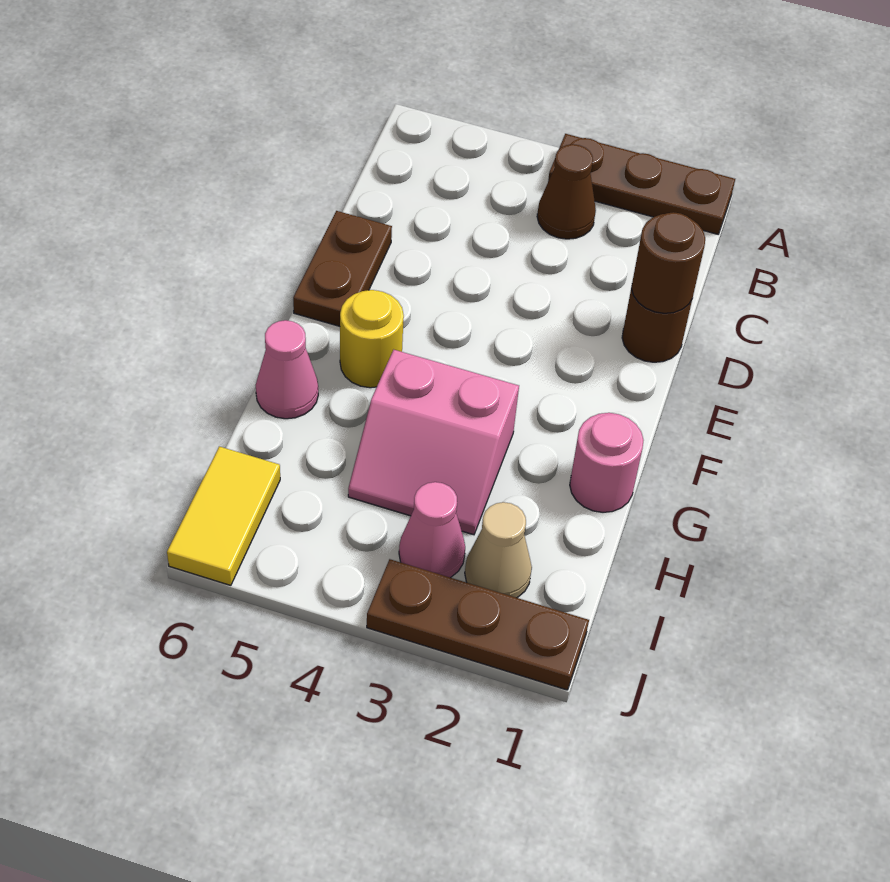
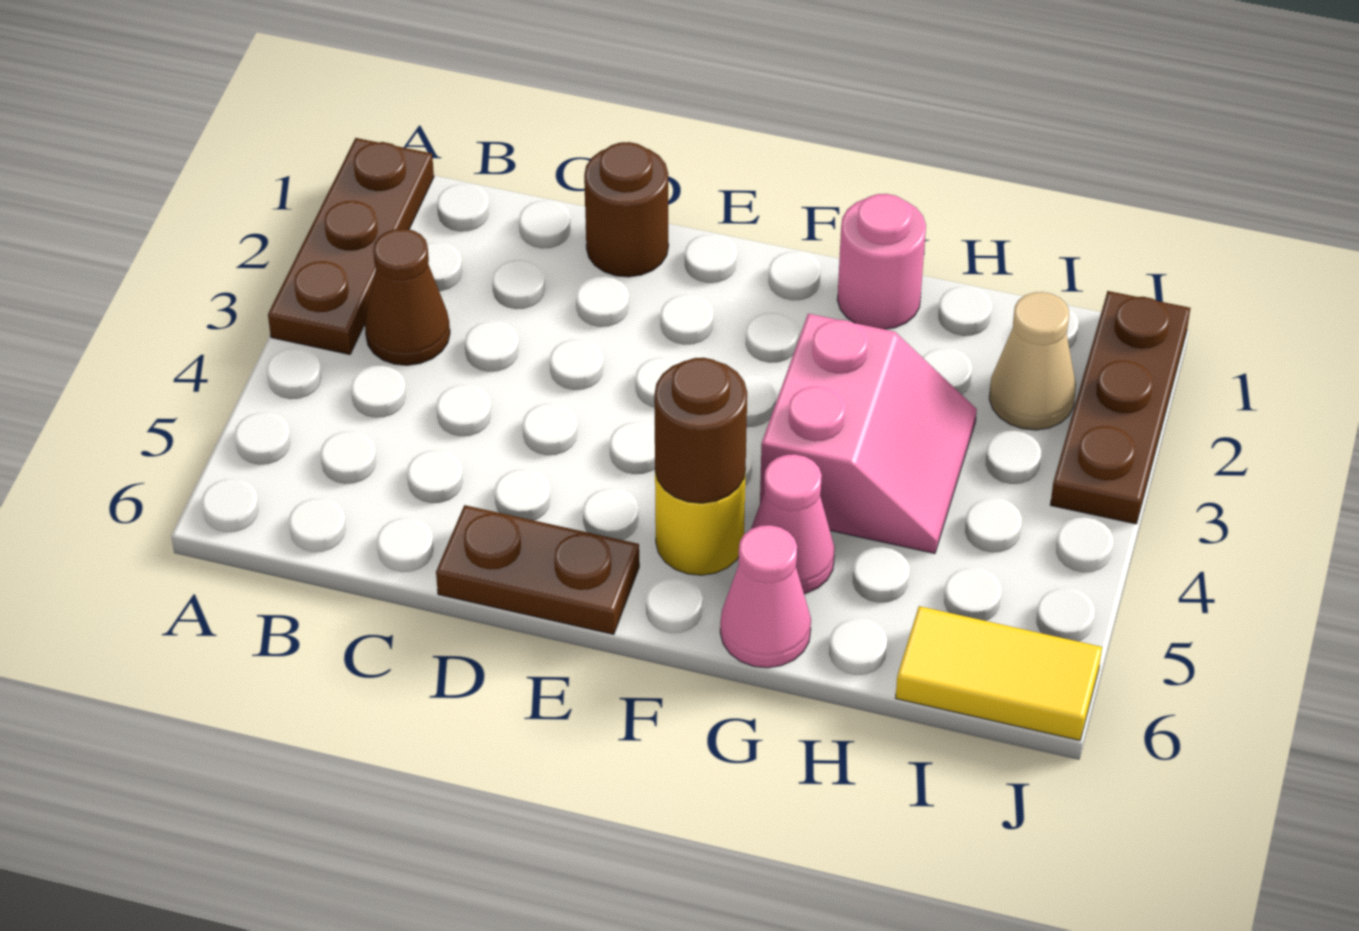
brown round brick D1 level 2 -> brown round brick F5 level 2
pink cone I3 level 1 -> pink cone G5 level 1

